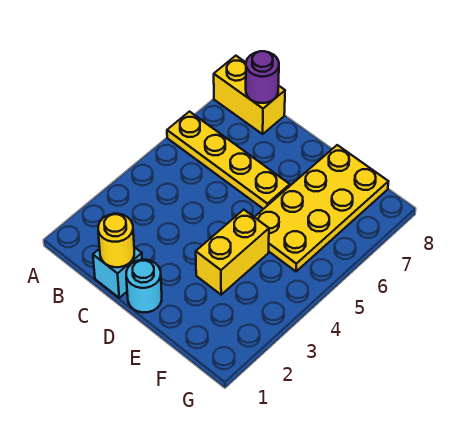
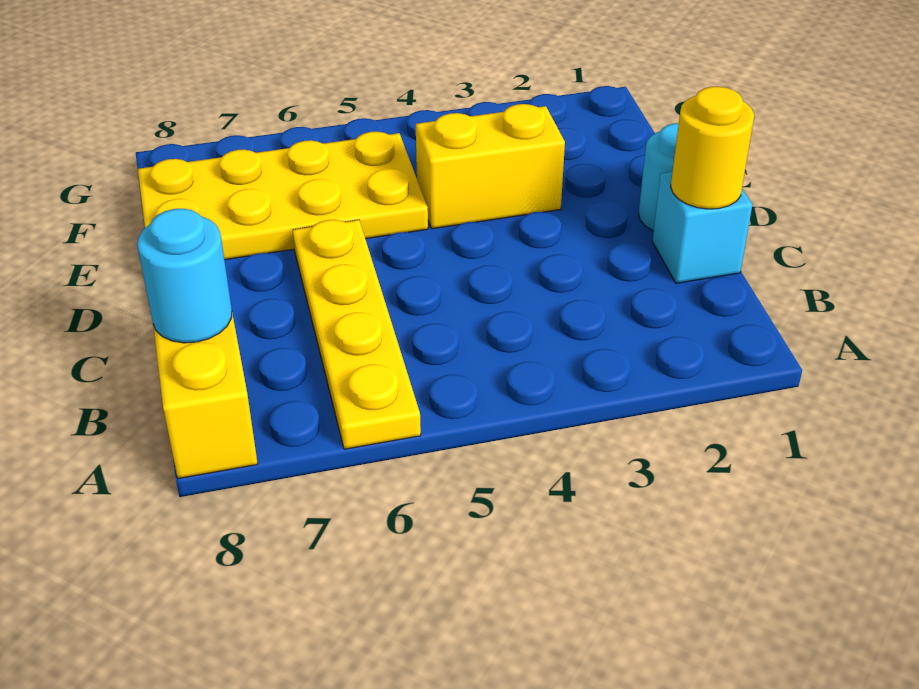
purple round brick B8 level 2 -> cyan round brick B8 level 2

